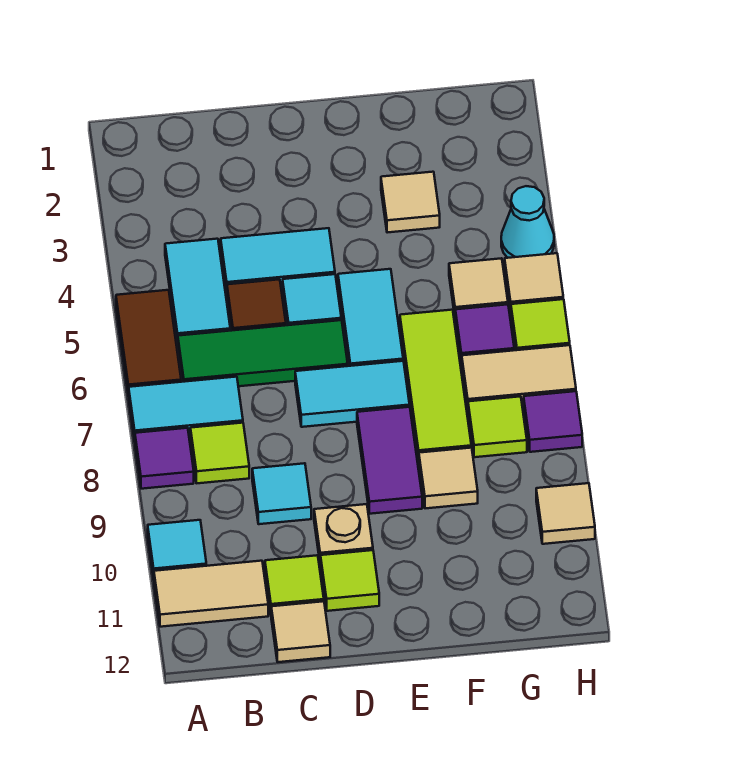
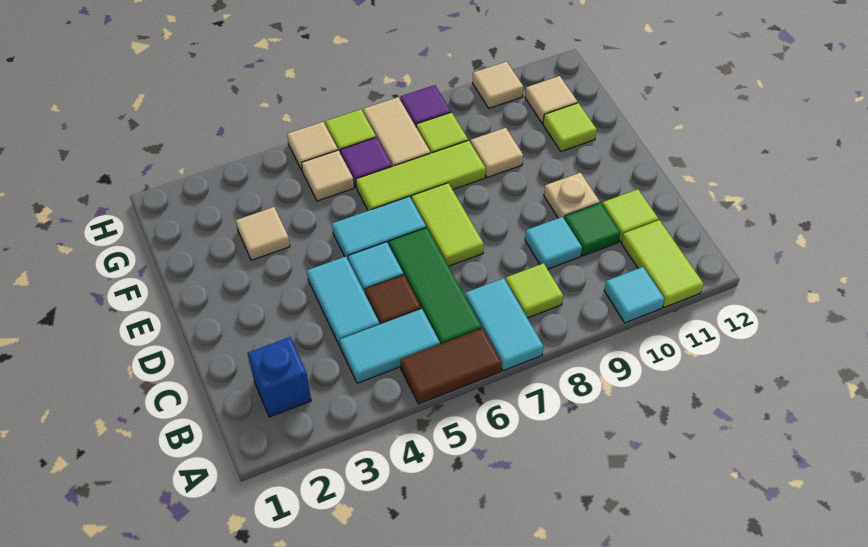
purple tile A8 level 1 -> none
tan tile A11:B11 level 1 -> lime tile A11:B11 level 1
none -> blue brick B2 level 1
none -> green tile C10 level 1
tan tile C12 level 1 -> tan tile G11 level 1
cyan tile D7:E7 level 1 -> lime tile D7:E7 level 1
lime tile D11 level 1 -> lime tile F11 level 1
purple tile E8:E9 level 1 -> none
cyan cone H4 level 1 -> none

